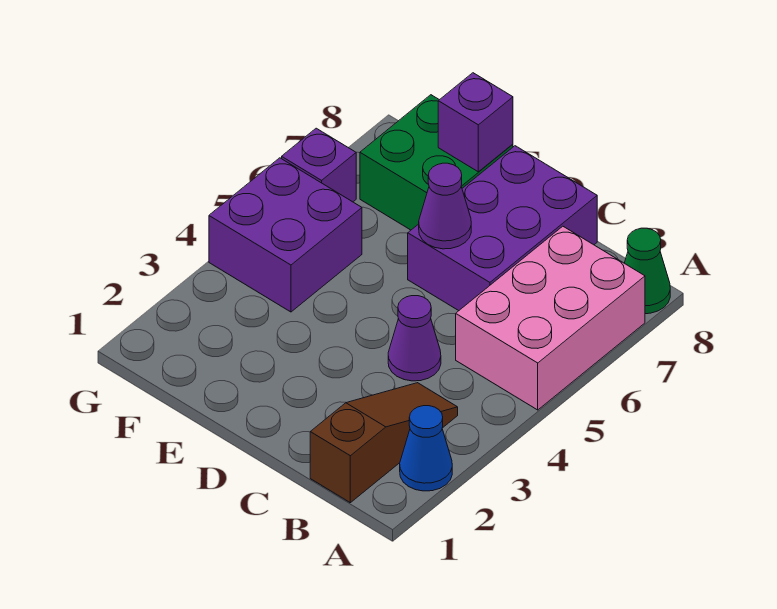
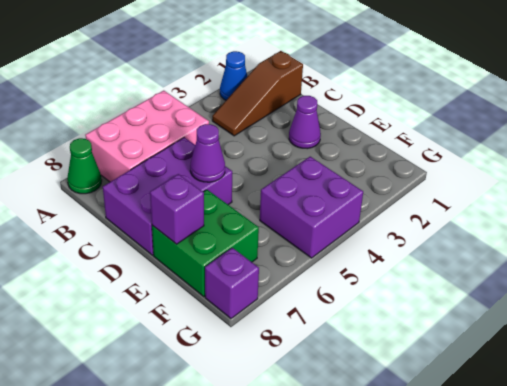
purple cone C4 level 1 -> purple cone D2 level 1
purple brick G6 level 1 -> purple brick G8 level 1

